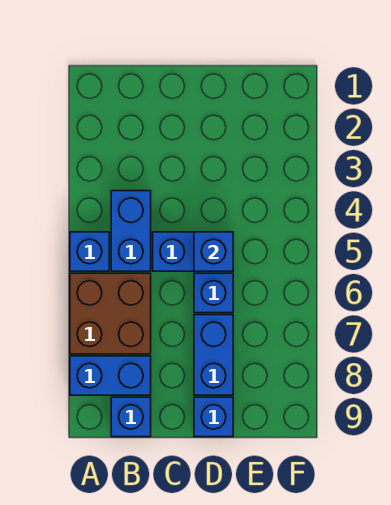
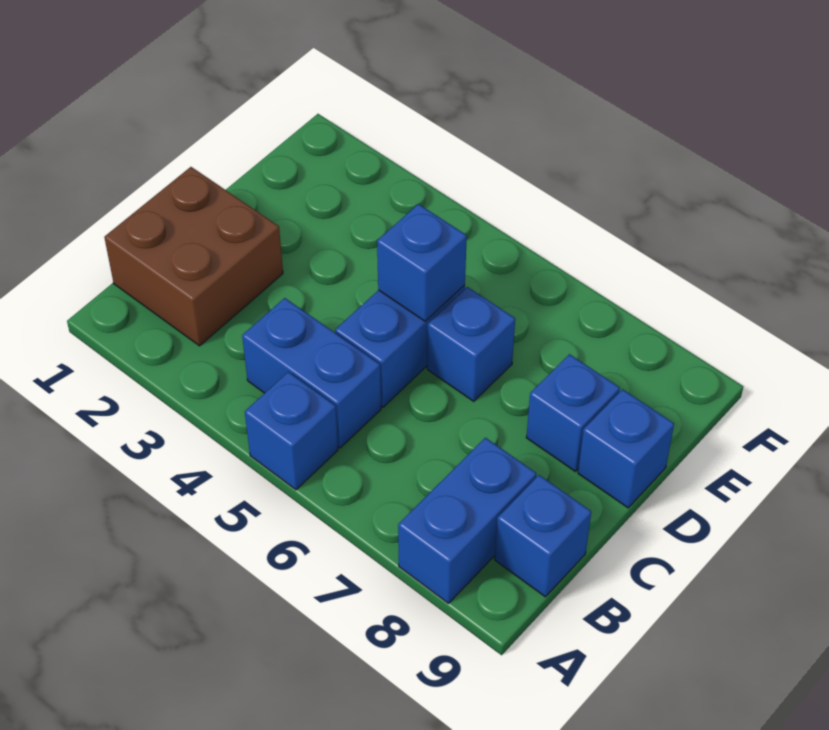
brown brick A6:B7 level 1 -> brown brick B1:C2 level 1
blue brick D7:D8 level 1 -> blue brick D8 level 1

